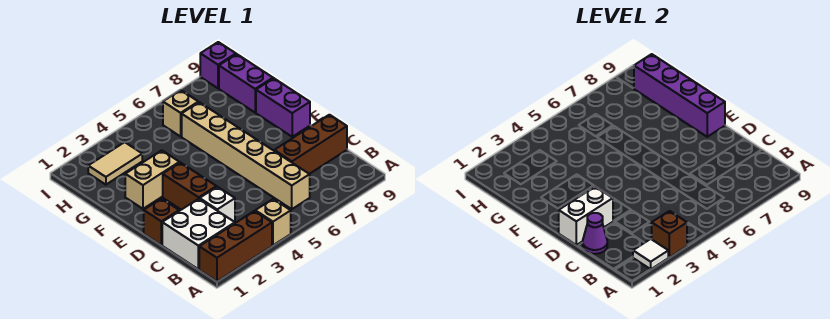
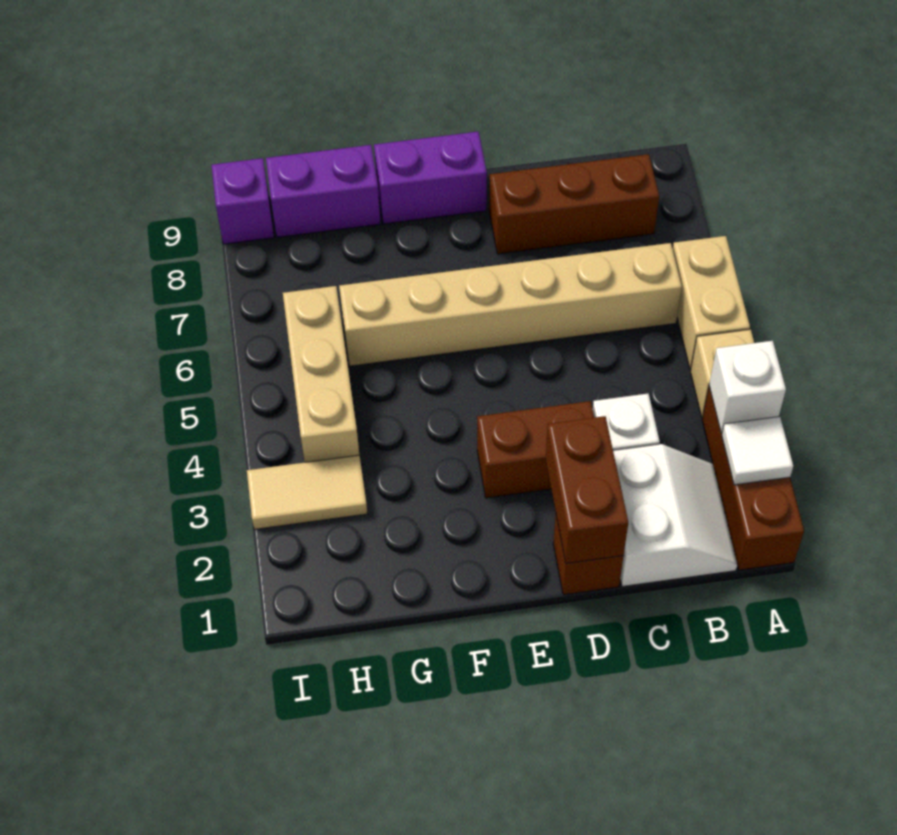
brown brick A3 level 2 -> white brick A3 level 2
white brick B1:C2 level 1 -> white slope B1:C2 level 1 top C
purple cone C1 level 2 -> none
brown brick C7:C9 level 1 -> brown brick B8:D8 level 1
white brick D1:D2 level 2 -> brown brick D1:D2 level 2
purple brick E9:H9 level 2 -> none
tan brick F2:F3 level 1 -> tan brick A5:A6 level 1
tan tile H2:H3 level 1 -> tan tile H3:I3 level 1
tan brick H6 level 1 -> tan brick H4:H6 level 1

